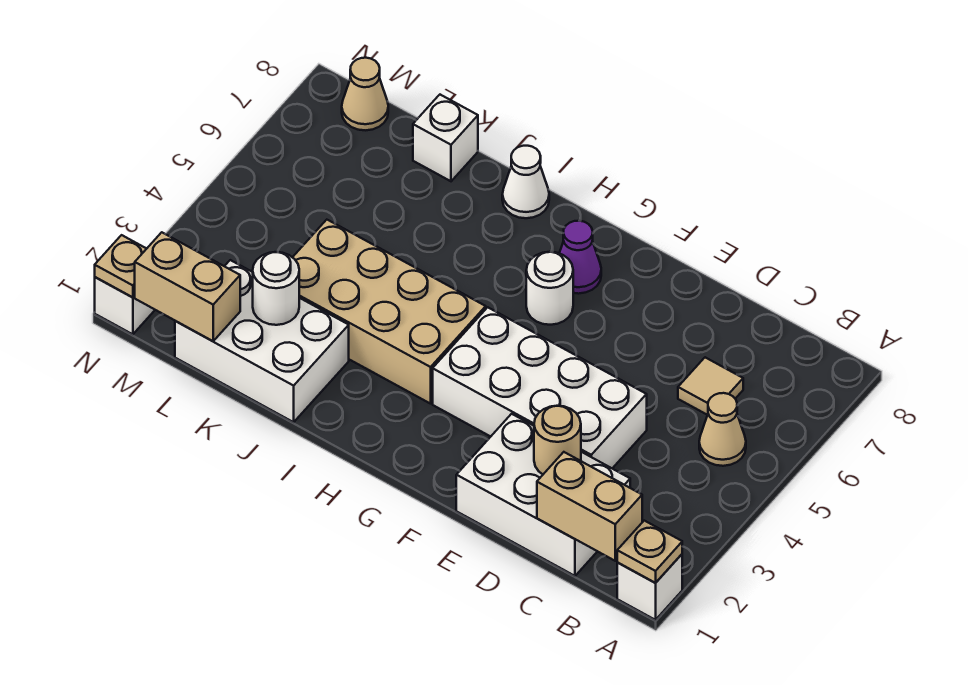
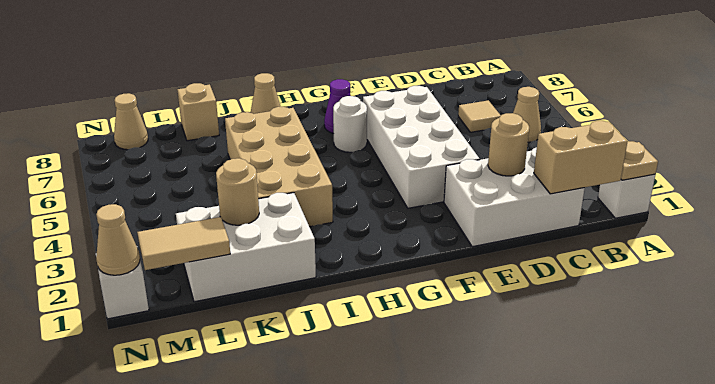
white brick D3:G4 level 1 -> white brick E3:F6 level 1
tan brick H3:K4 level 1 -> tan brick I3:J6 level 1
white cone I8 level 1 -> tan cone I8 level 1
white round brick K2 level 2 -> tan round brick K2 level 2
white brick K8 level 1 -> tan brick K8 level 1
tan brick L1:M1 level 2 -> tan tile L1:M1 level 2
tan plate N1 level 2 -> tan cone N1 level 2

